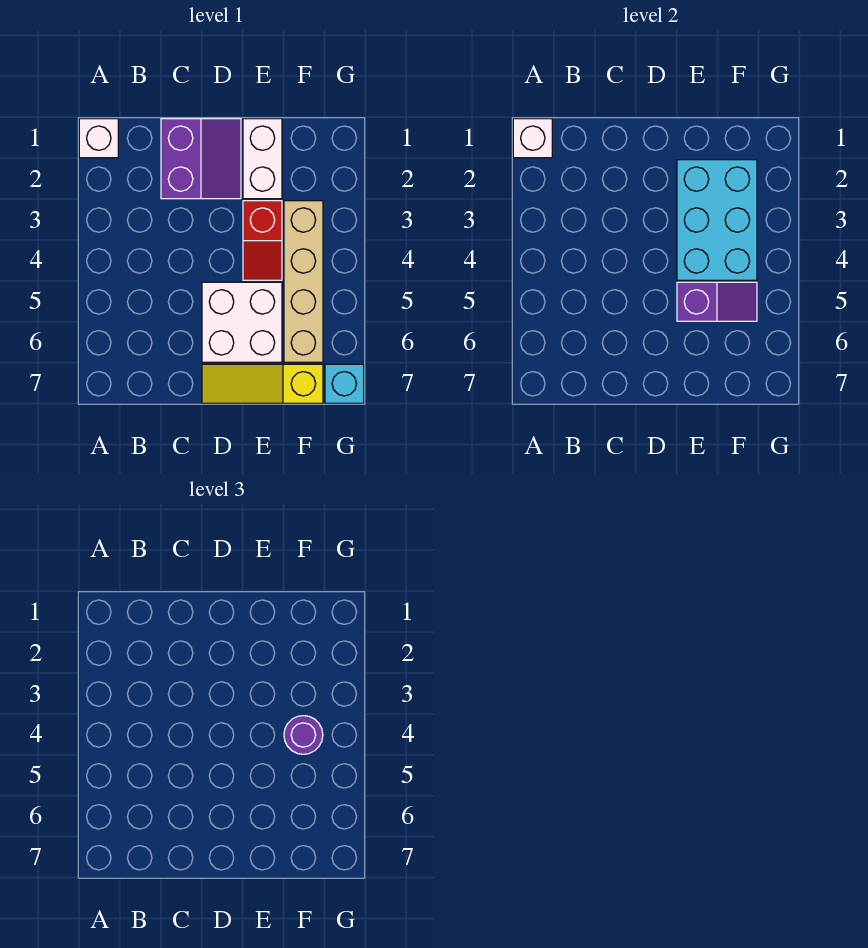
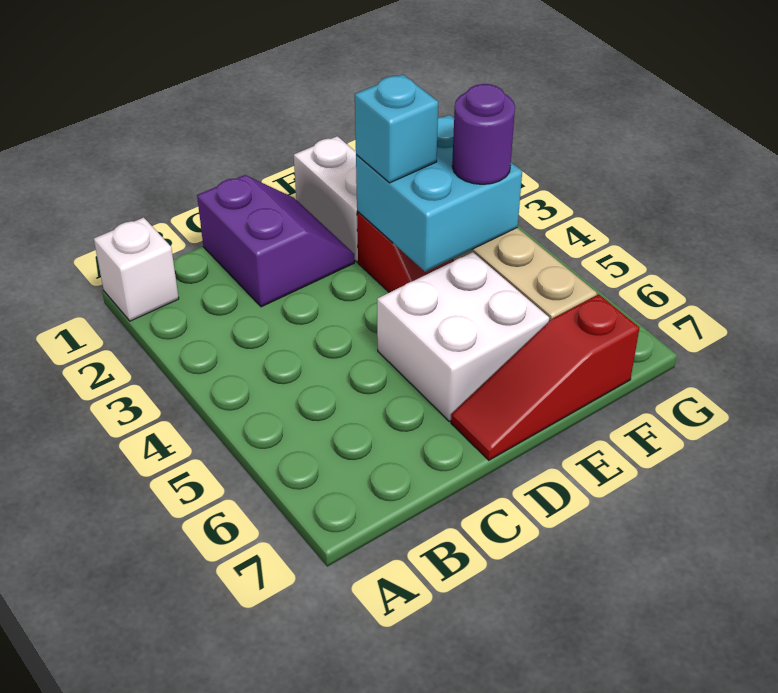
white brick A1 level 2 -> none
yellow slope D7:F7 level 1 top F -> red slope D7:F7 level 1 top F
cyan brick E2:F4 level 2 -> cyan brick E3:F4 level 2
purple slope E5:F5 level 2 top E -> none
cyan brick G7 level 1 -> cyan brick E3 level 3

